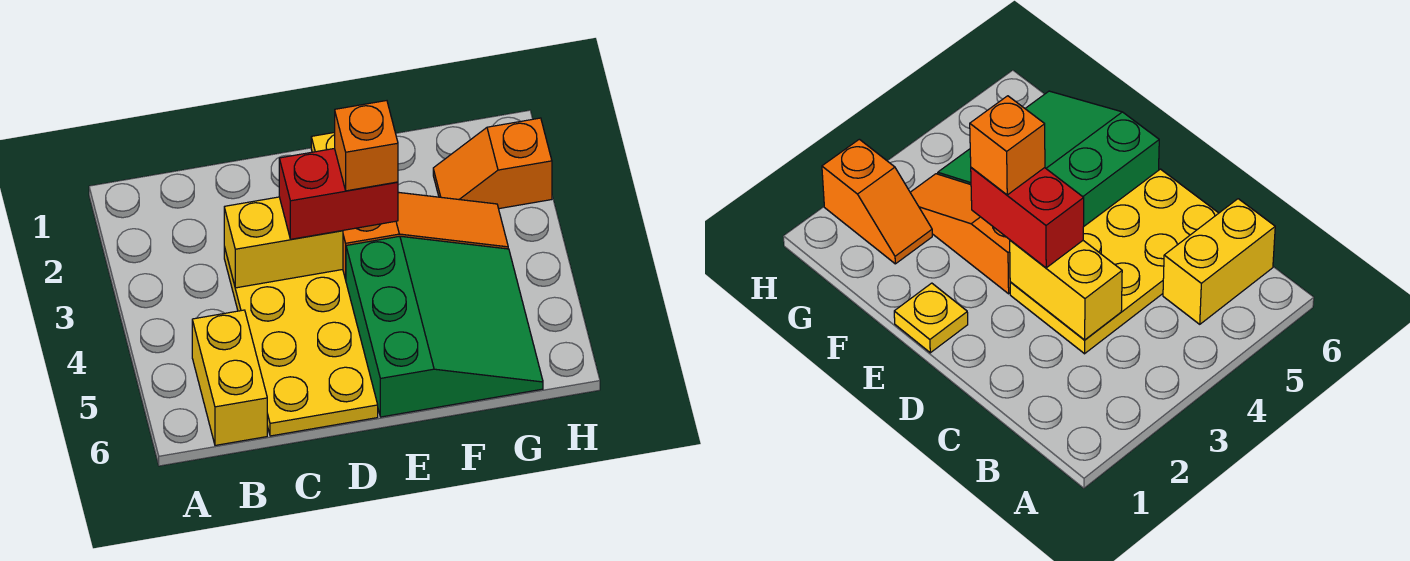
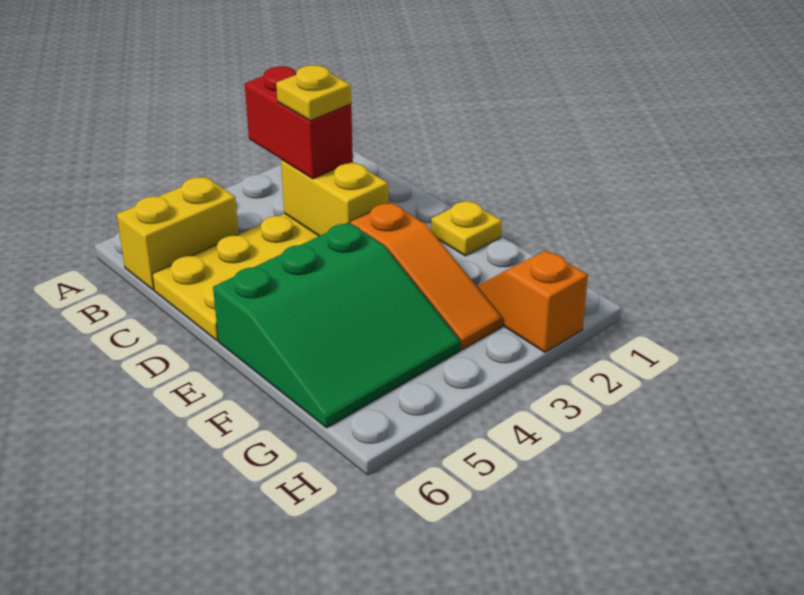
none -> yellow plate C3 level 4
red brick D3:E3 level 3 -> red brick B3:C3 level 3
orange brick E3 level 4 -> none

